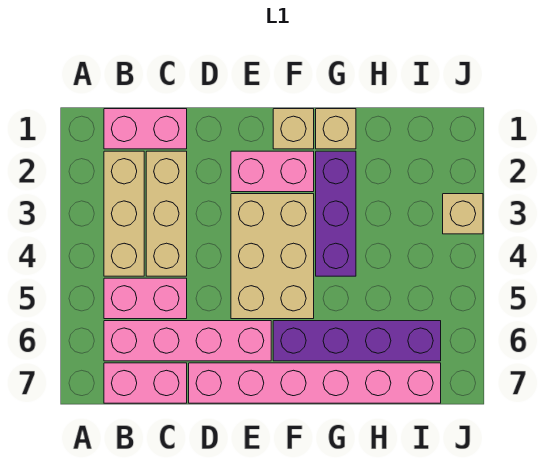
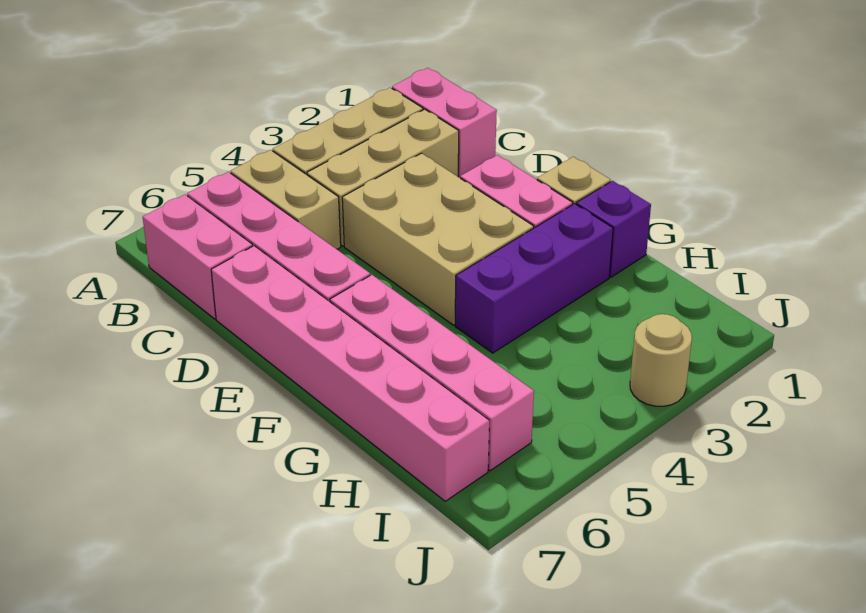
pink brick B5:C5 level 1 -> tan brick B5:C5 level 1
tan brick E3:F5 level 1 -> tan brick D3:F4 level 1
purple brick F6:I6 level 1 -> pink brick F6:I6 level 1
tan brick G1 level 1 -> purple brick G1 level 1
tan brick J3 level 1 -> tan round brick J3 level 1

